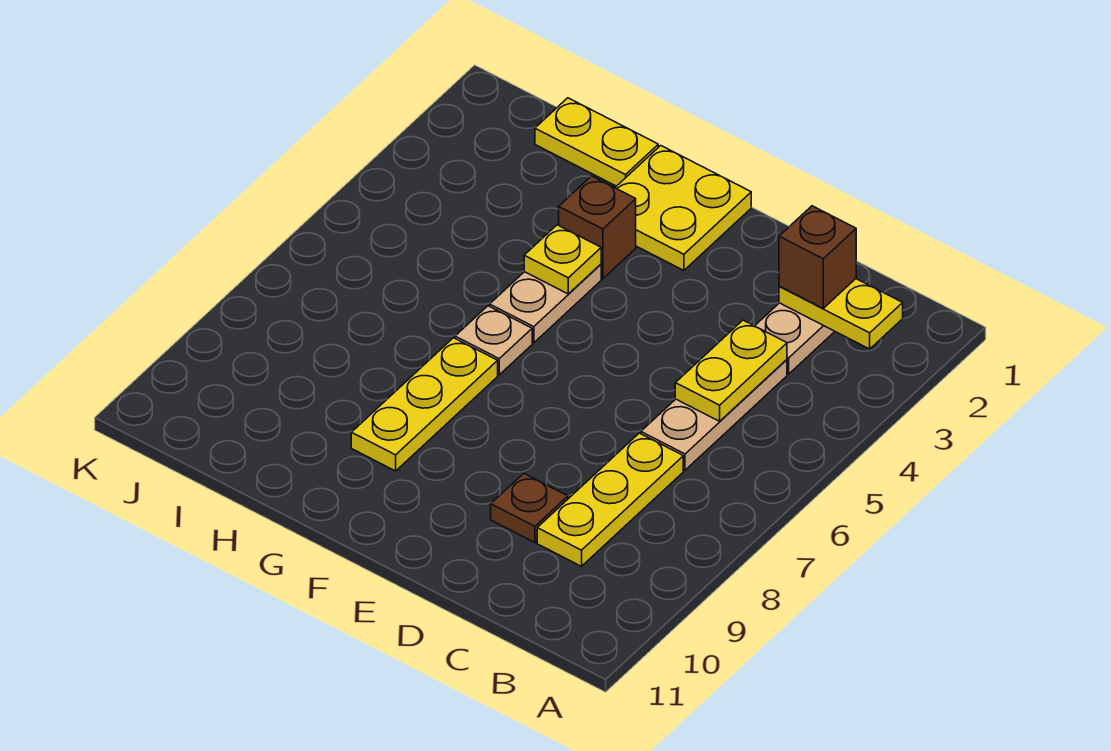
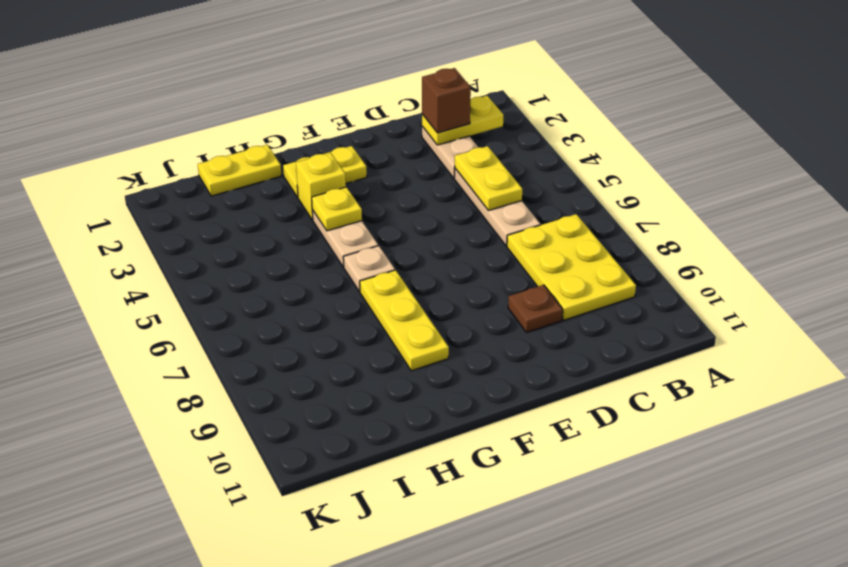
yellow plate C7:C9 level 1 -> yellow plate B7:C9 level 1
yellow plate F1:G2 level 1 -> yellow plate F2:G2 level 1
brown brick G3 level 1 -> yellow brick G3 level 1

